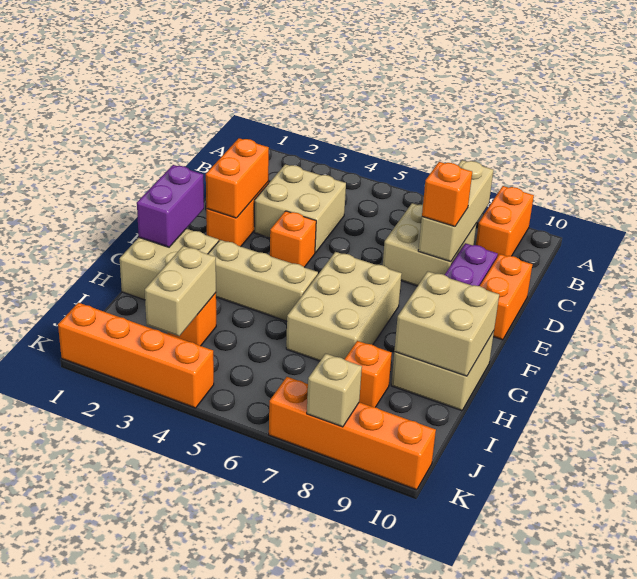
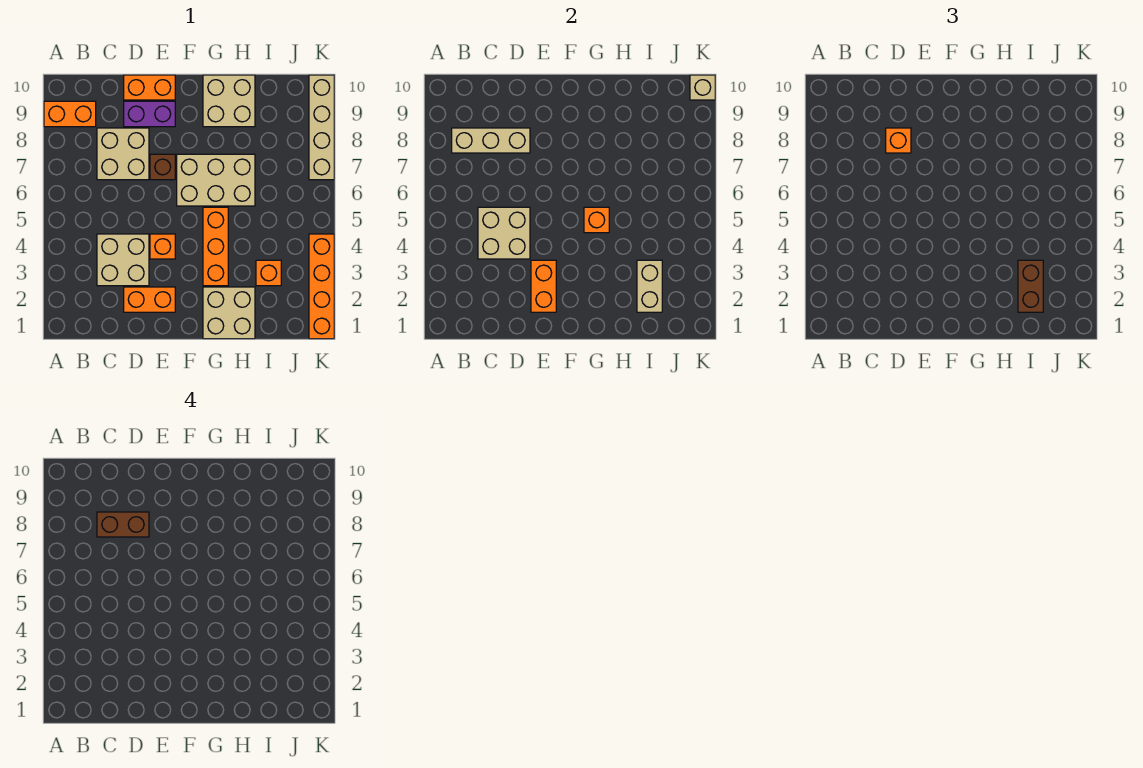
none -> brown brick C8:D8 level 4
orange brick D2:E2 level 2 -> orange brick E2:E3 level 2
none -> brown brick E7 level 1
purple brick F1:G1 level 2 -> none
tan brick G3:G5 level 1 -> orange brick G3:G5 level 1
tan brick G9:H10 level 2 -> tan brick C4:D5 level 2
none -> brown brick I2:I3 level 3
tan brick I3:J3 level 2 -> tan brick I2:I3 level 2
orange brick I8 level 1 -> orange brick G5 level 2
orange brick K7:K10 level 1 -> tan brick K7:K10 level 1
tan brick K8 level 2 -> tan brick K10 level 2

